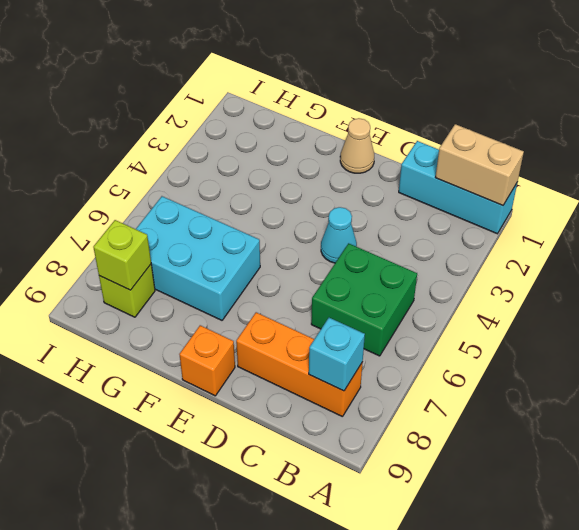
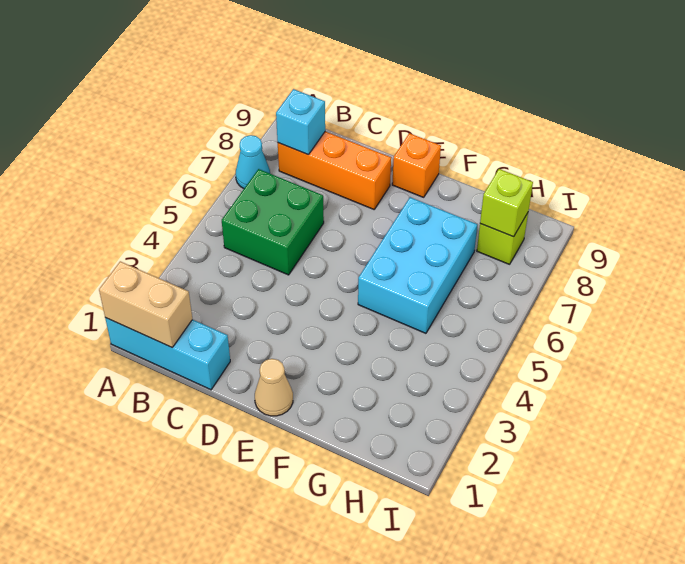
cyan cone D4 level 1 -> cyan cone A7 level 1
cyan brick F6:H7 level 1 -> cyan brick F5:G7 level 1

